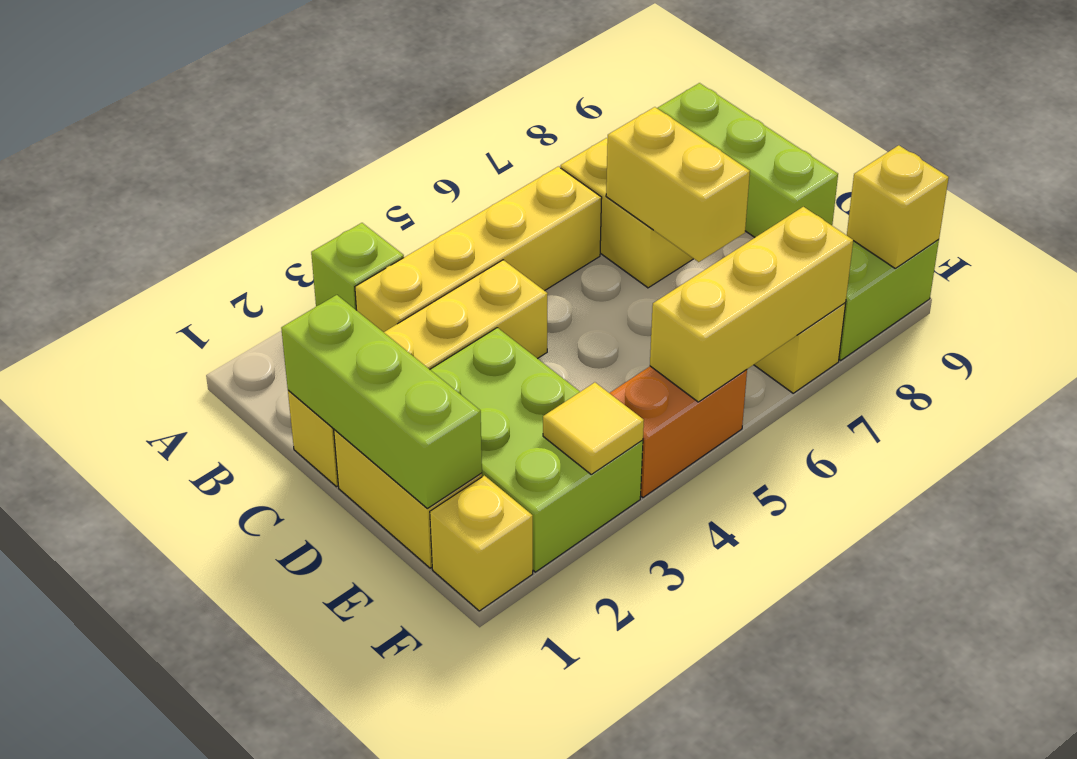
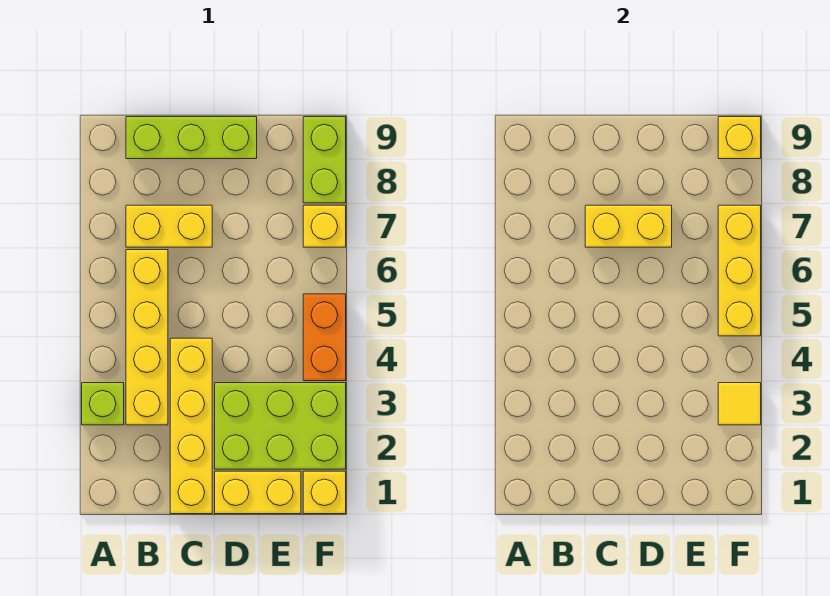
lime brick C1:E1 level 2 -> none

